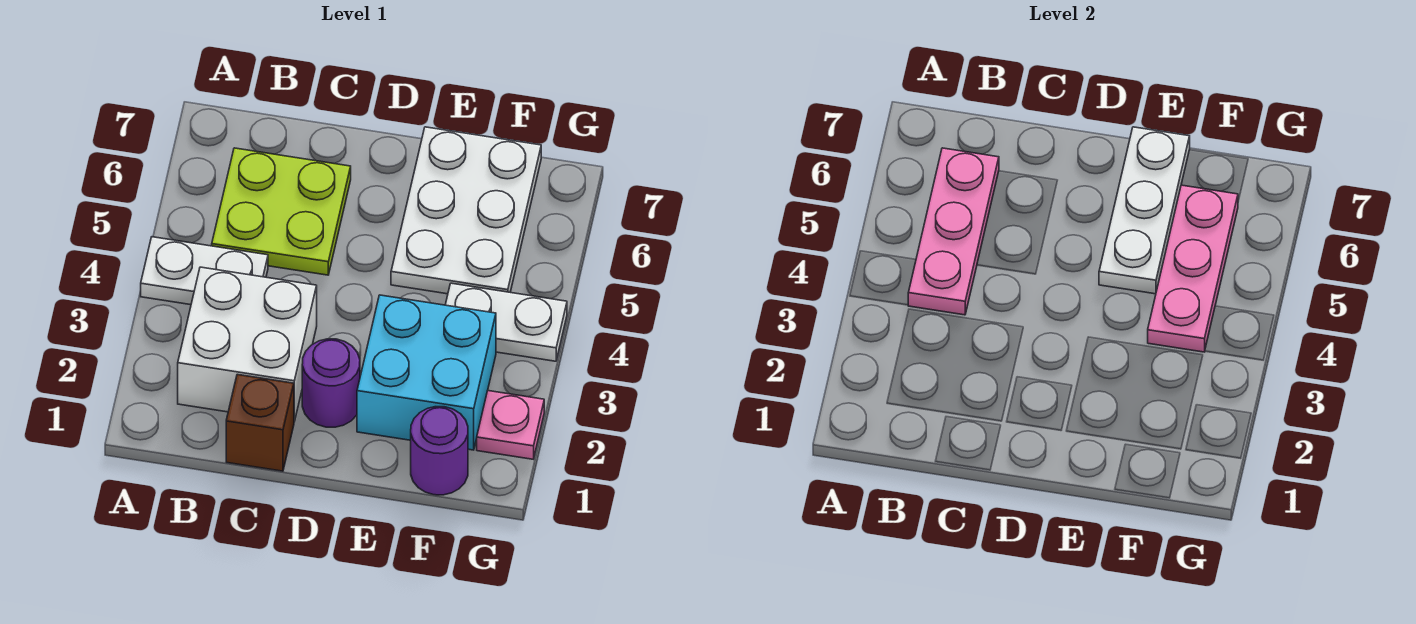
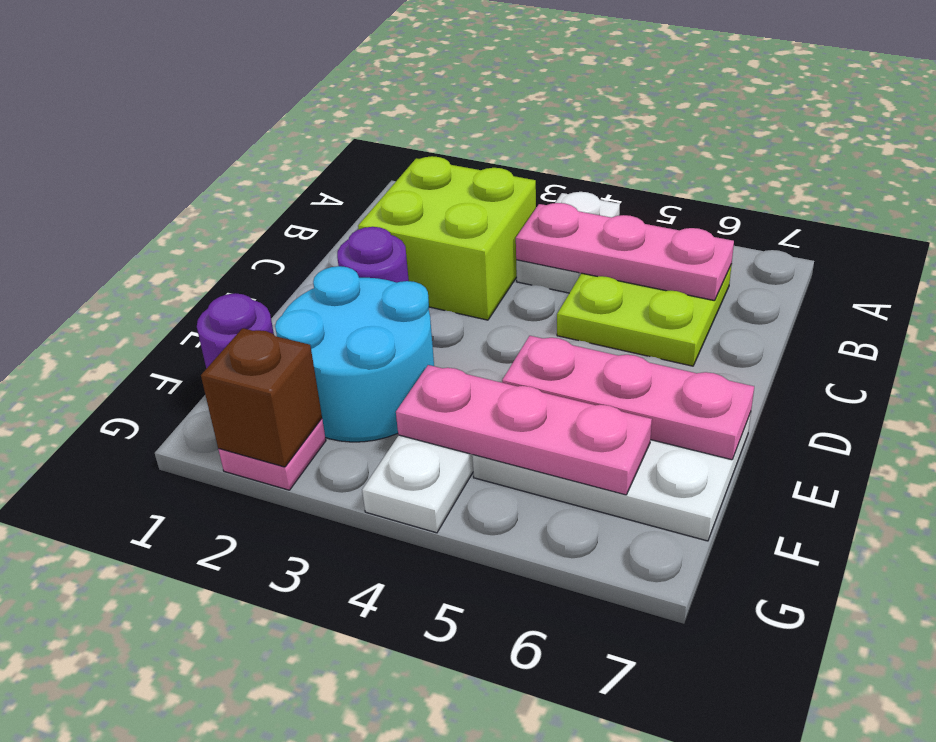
white brick B2:C3 level 1 -> lime brick B2:C3 level 1
brown brick C1 level 1 -> brown brick G2 level 2
cyan brick E2:F3 level 1 -> cyan round brick E2:F3 level 1
white plate E5:E7 level 2 -> pink plate E5:E7 level 2

